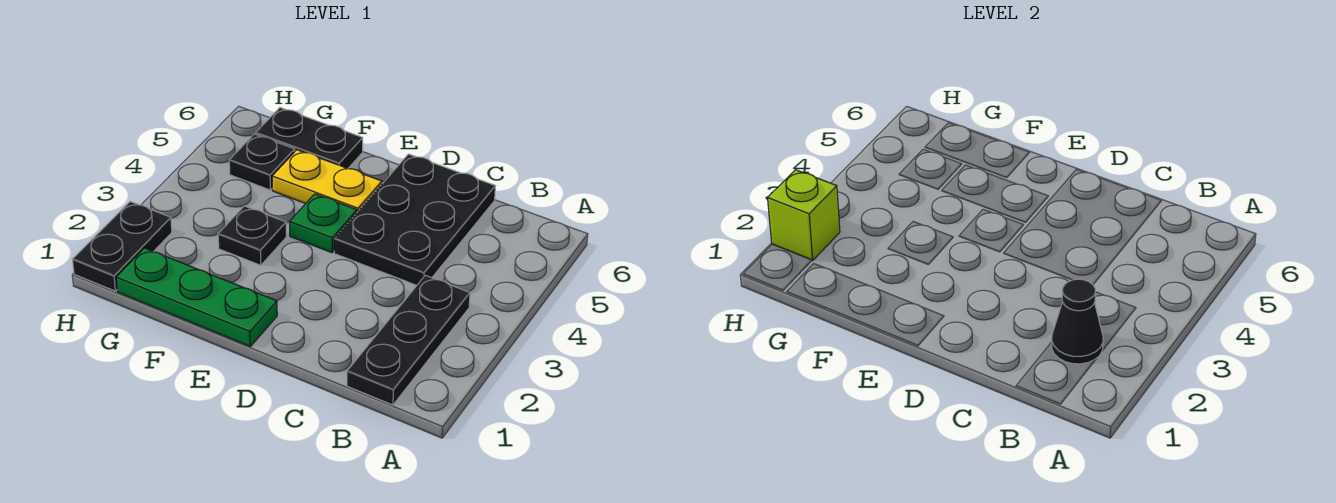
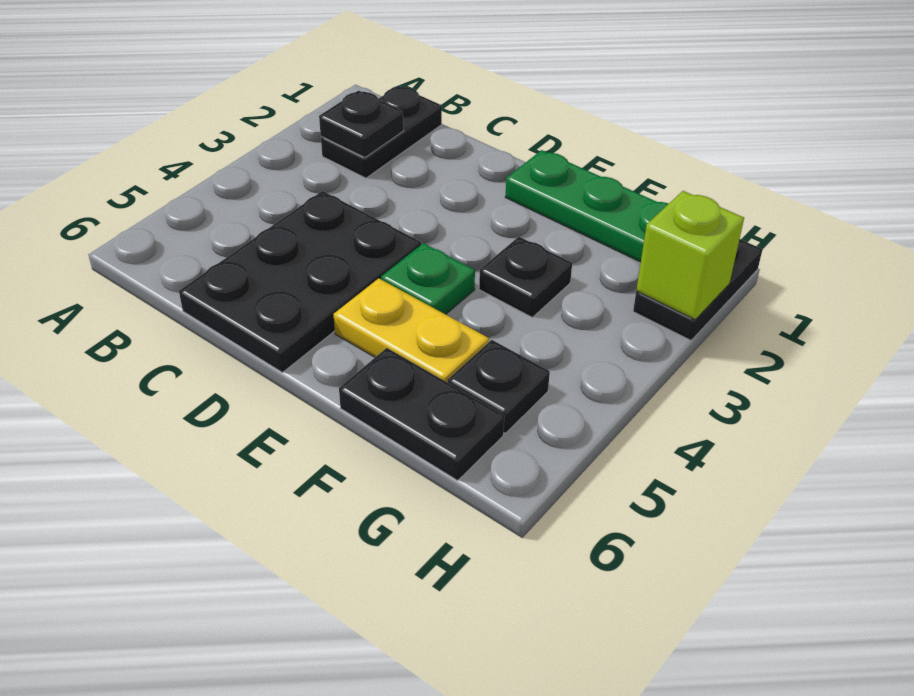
black plate B1:B3 level 1 -> black plate B1:B2 level 1
black cone B2 level 2 -> black plate B2 level 2

